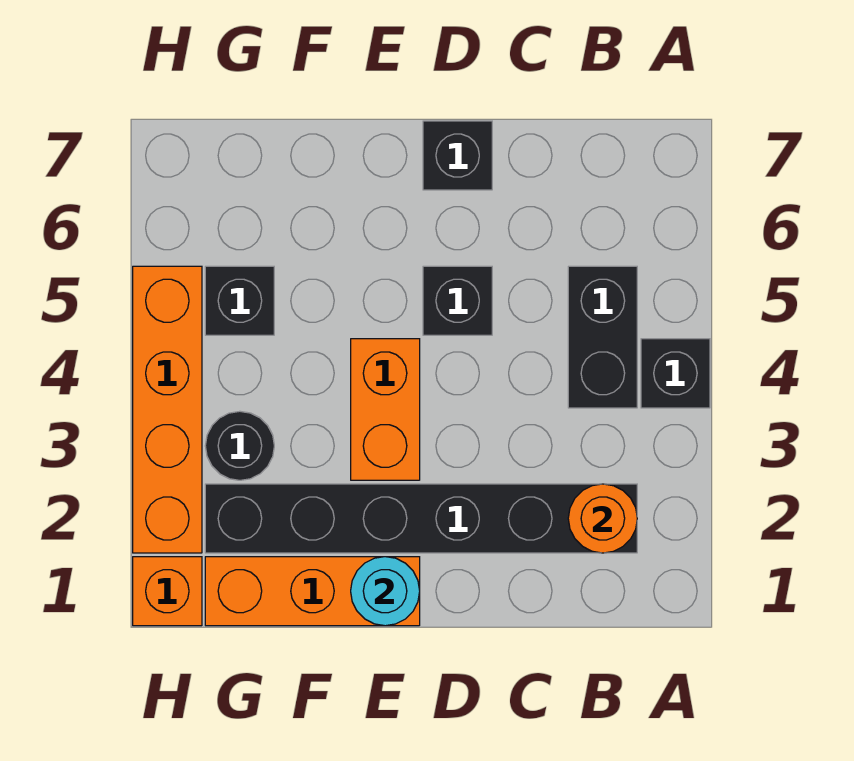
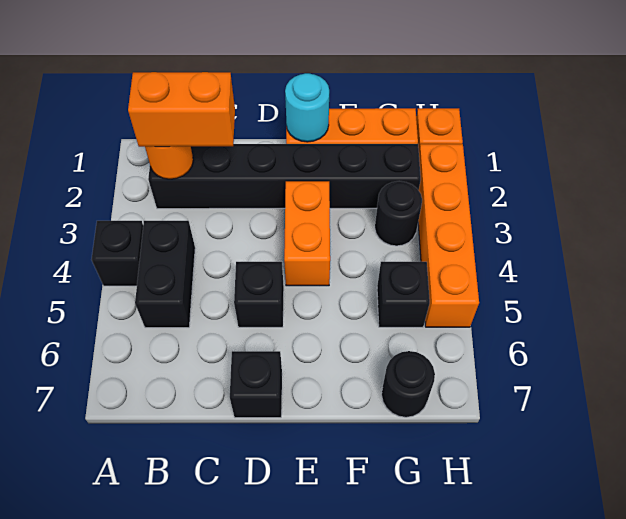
none -> orange brick B2:C2 level 3
none -> black round brick G7 level 1

